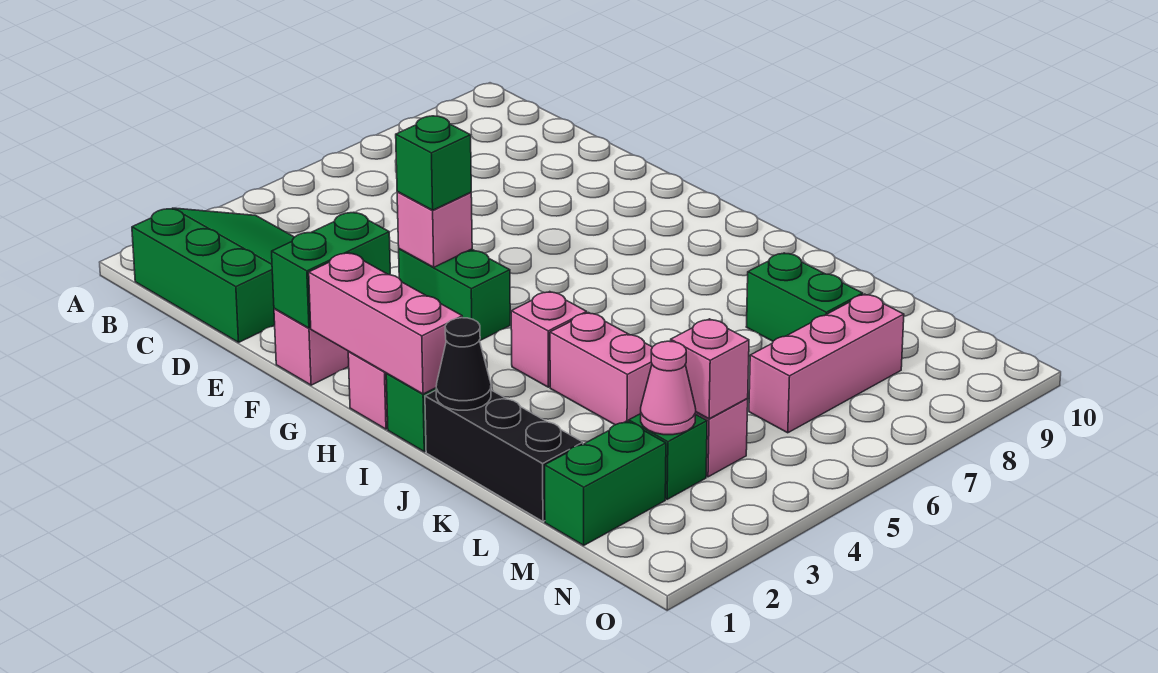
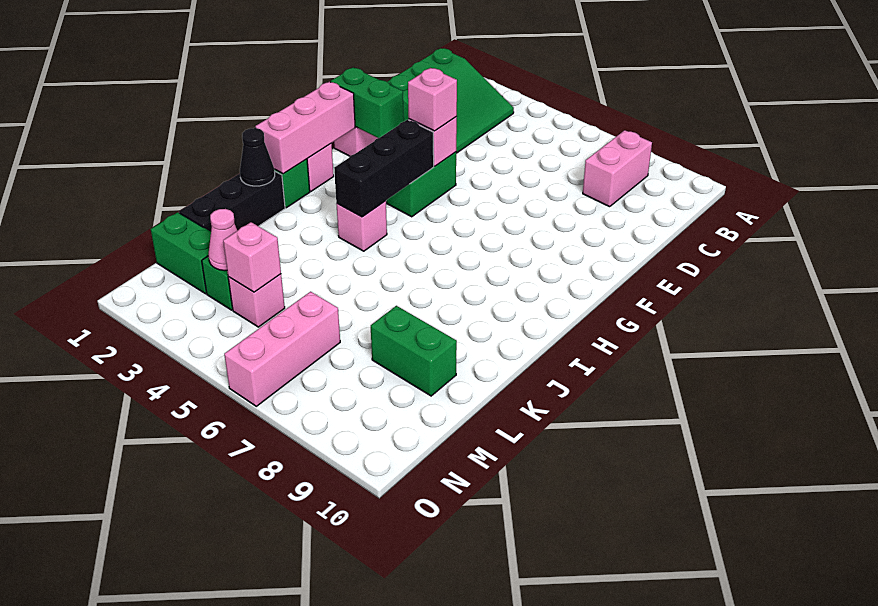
green brick F4 level 3 -> pink brick F4 level 3
none -> black brick G4:I4 level 2
pink brick J4:K4 level 1 -> pink brick B8:C8 level 1
green brick K8:L8 level 1 -> green brick L8:L9 level 1
pink brick M6:M8 level 1 -> pink brick M6:O6 level 1

